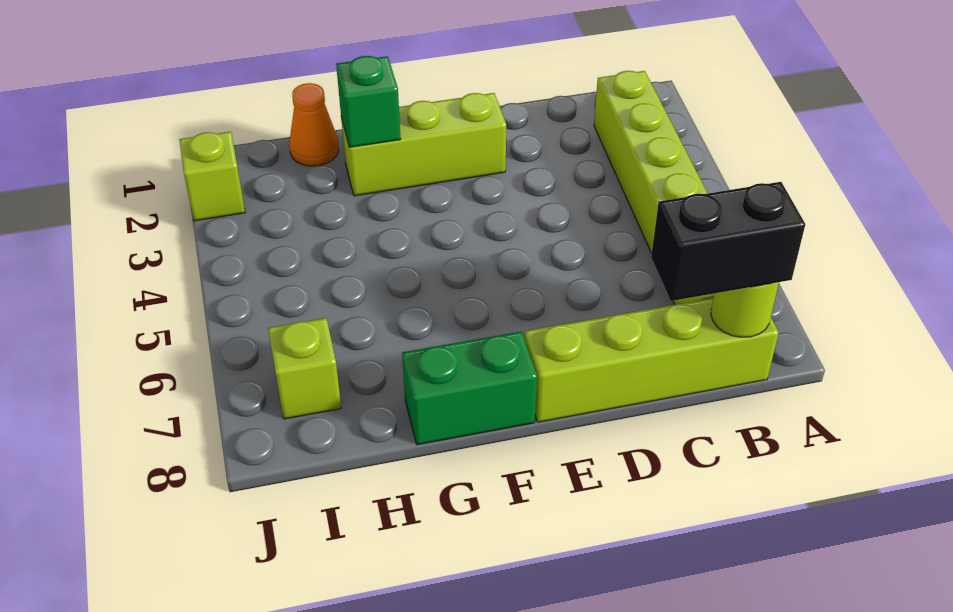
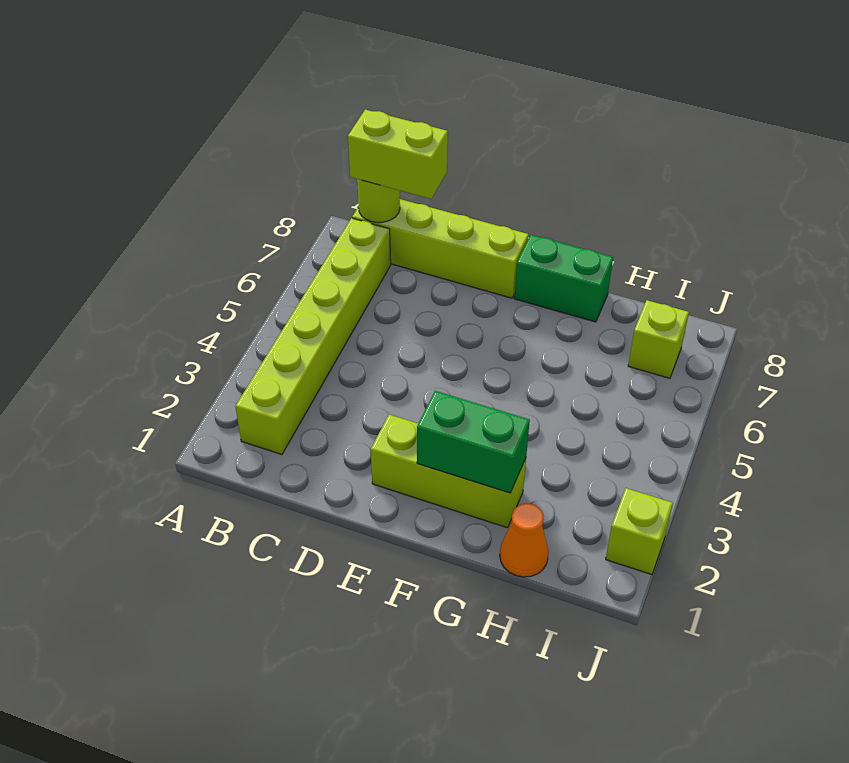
black brick B8:C8 level 3 -> lime brick B8:C8 level 3
green brick G2 level 2 -> green brick F2:G2 level 2

